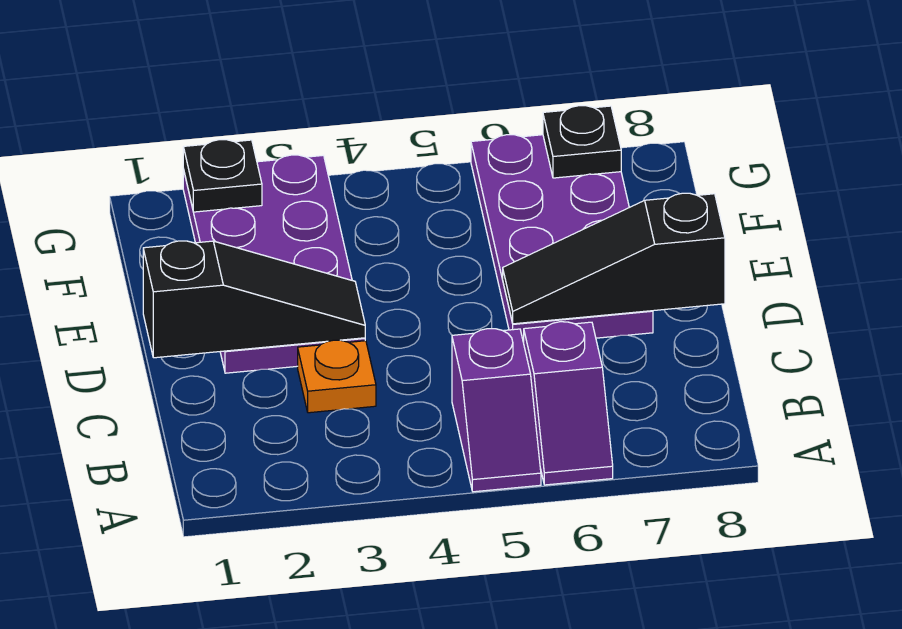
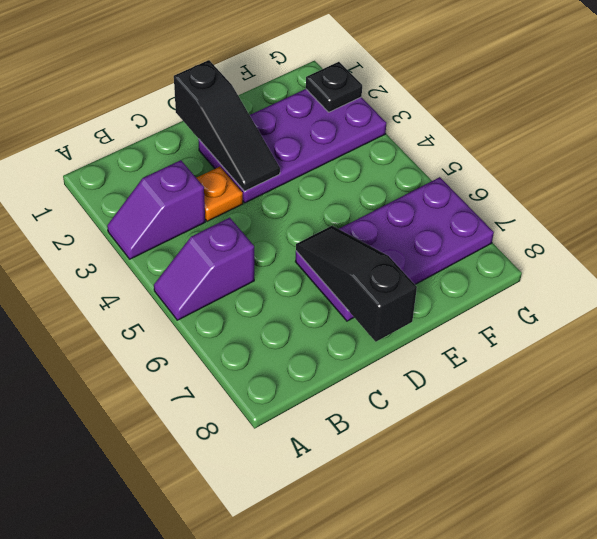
purple slope A6:B6 level 1 top B -> purple slope A3:B3 level 1 top B
black plate G7 level 2 -> none

